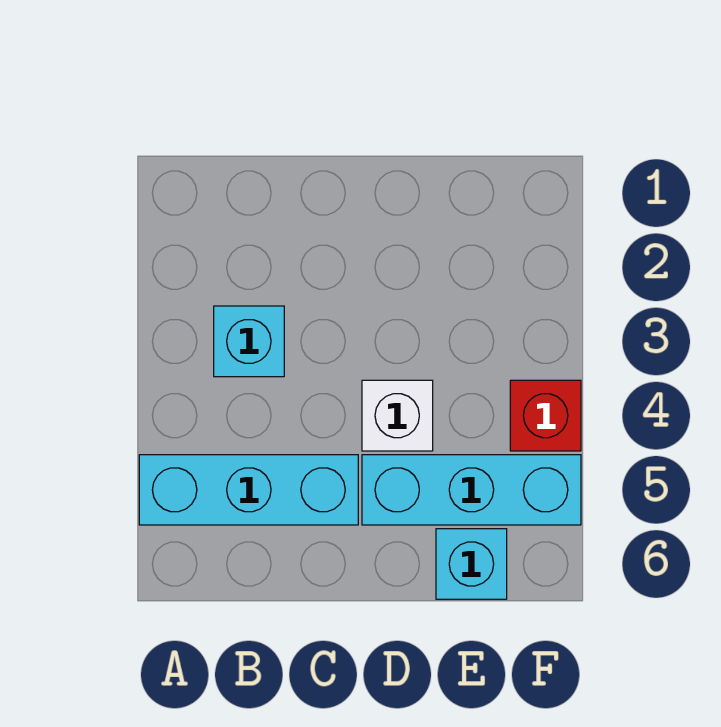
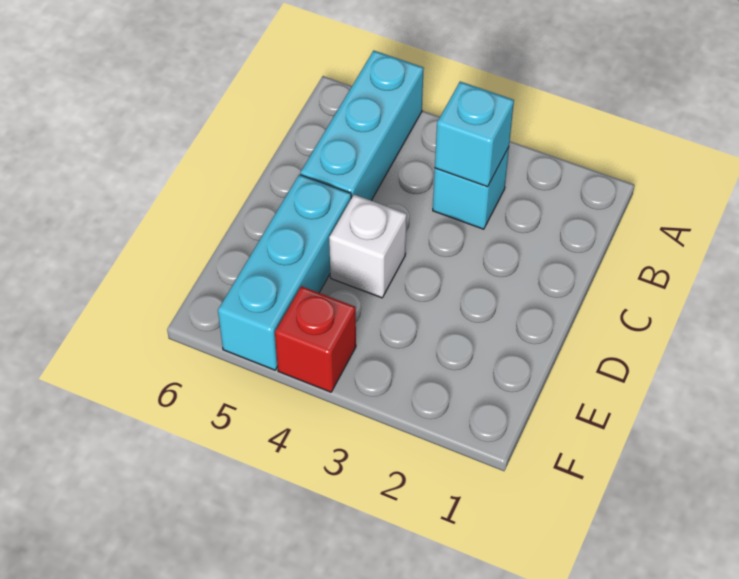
cyan brick E6 level 1 -> cyan brick B3 level 2

